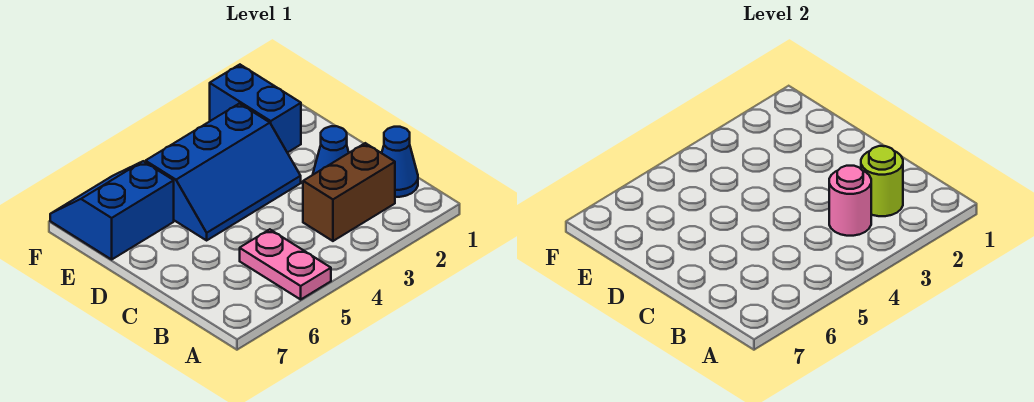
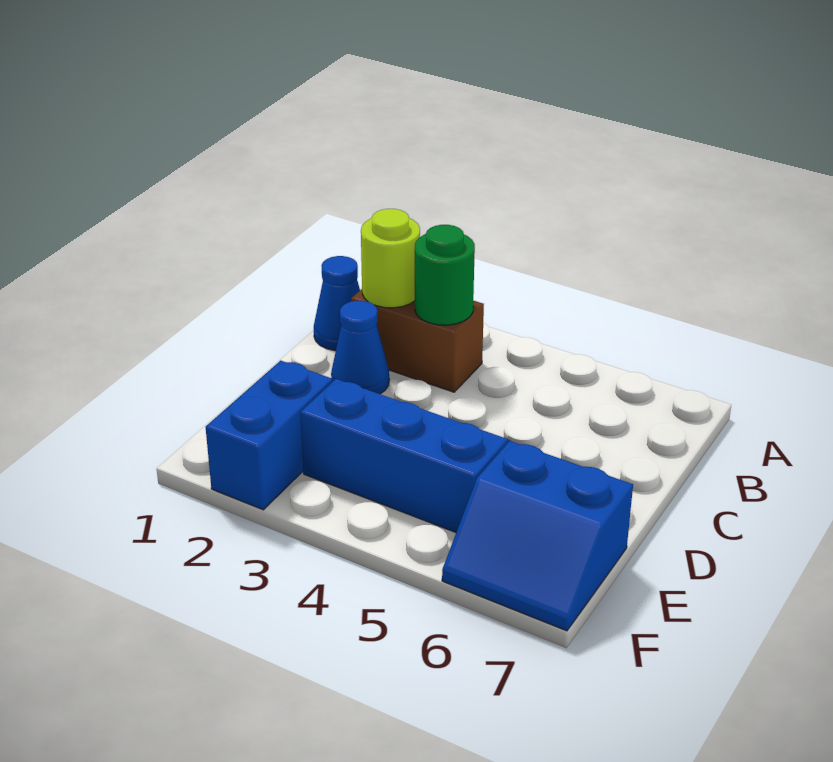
pink plate A5:B5 level 1 -> none
pink round brick B3 level 2 -> green round brick B3 level 2

